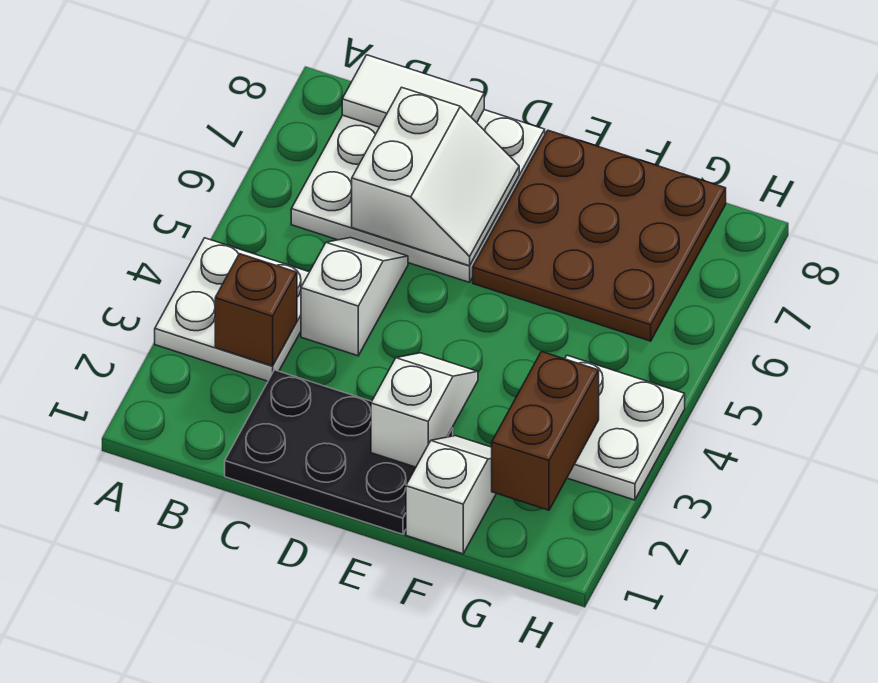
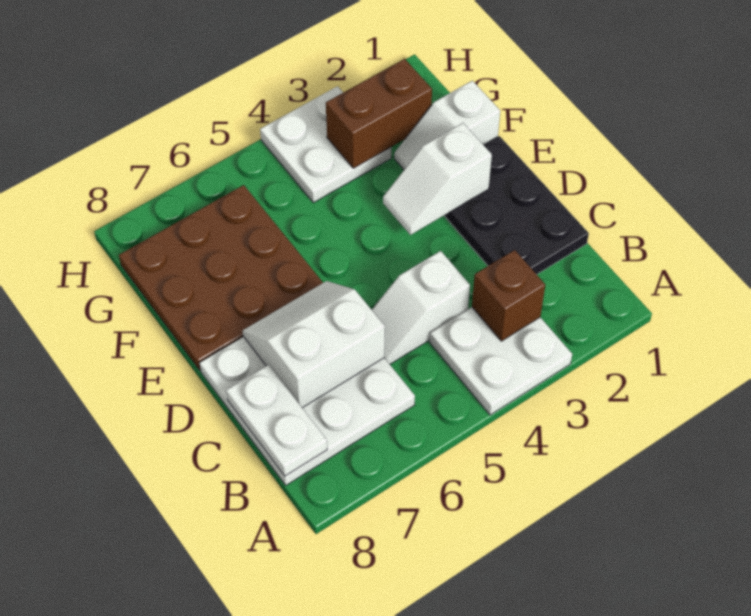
white tile B8:C8 level 2 -> white plate B8:C8 level 2

